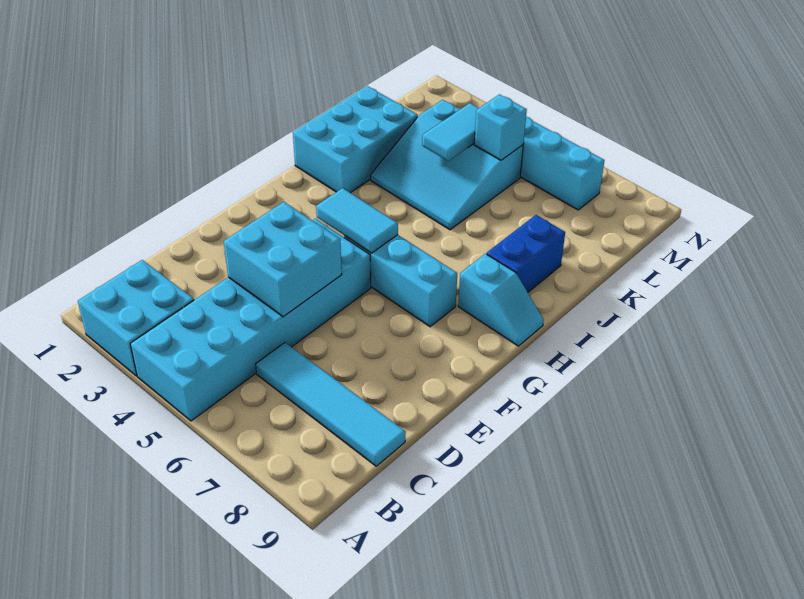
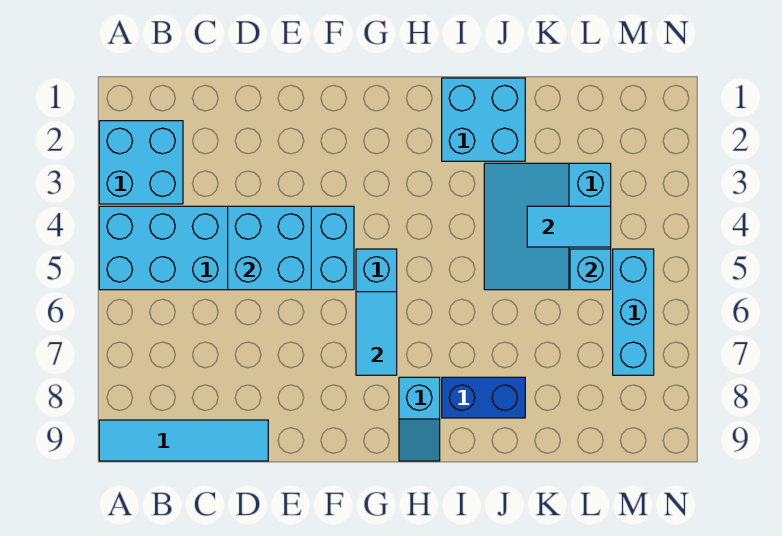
cyan tile C6:C9 level 1 -> cyan tile A9:D9 level 1
cyan tile G4:G5 level 2 -> cyan tile G6:G7 level 2
cyan brick I1:K2 level 1 -> cyan brick I1:J2 level 1

